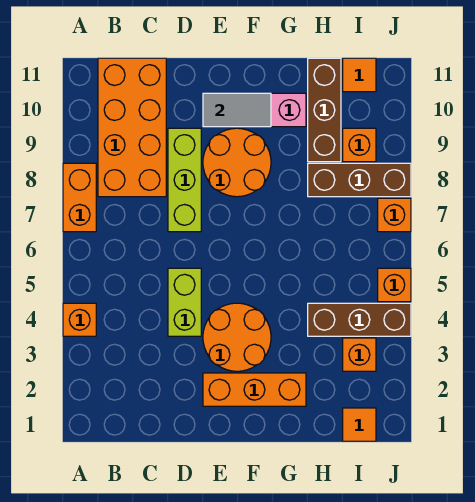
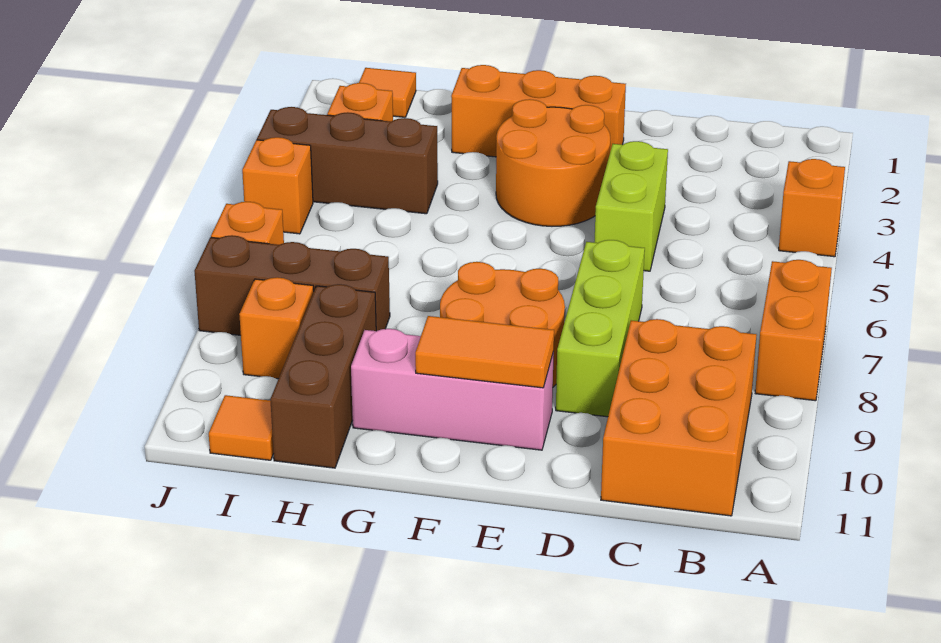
orange brick B8:C11 level 1 -> orange brick B9:C11 level 1
grey tile E10:F10 level 2 -> orange tile E10:F10 level 2

